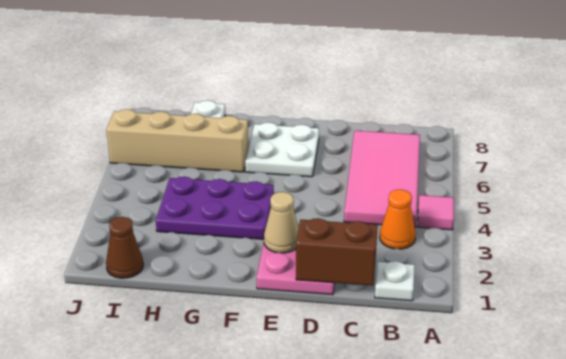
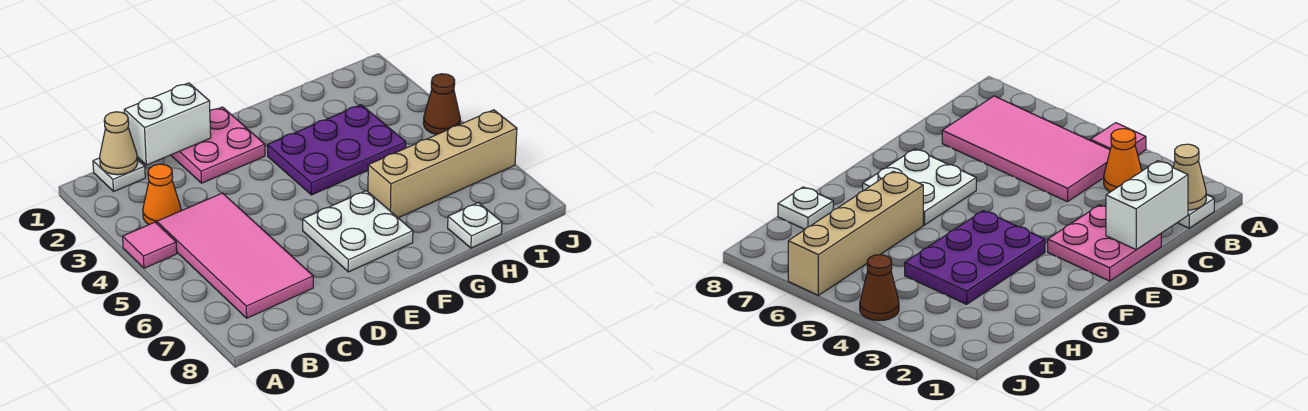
brown brick C1:D1 level 2 -> white brick C1:D1 level 2
tan cone E2 level 2 -> tan cone B1 level 2
brown cone I1 level 1 -> brown cone J4 level 1

